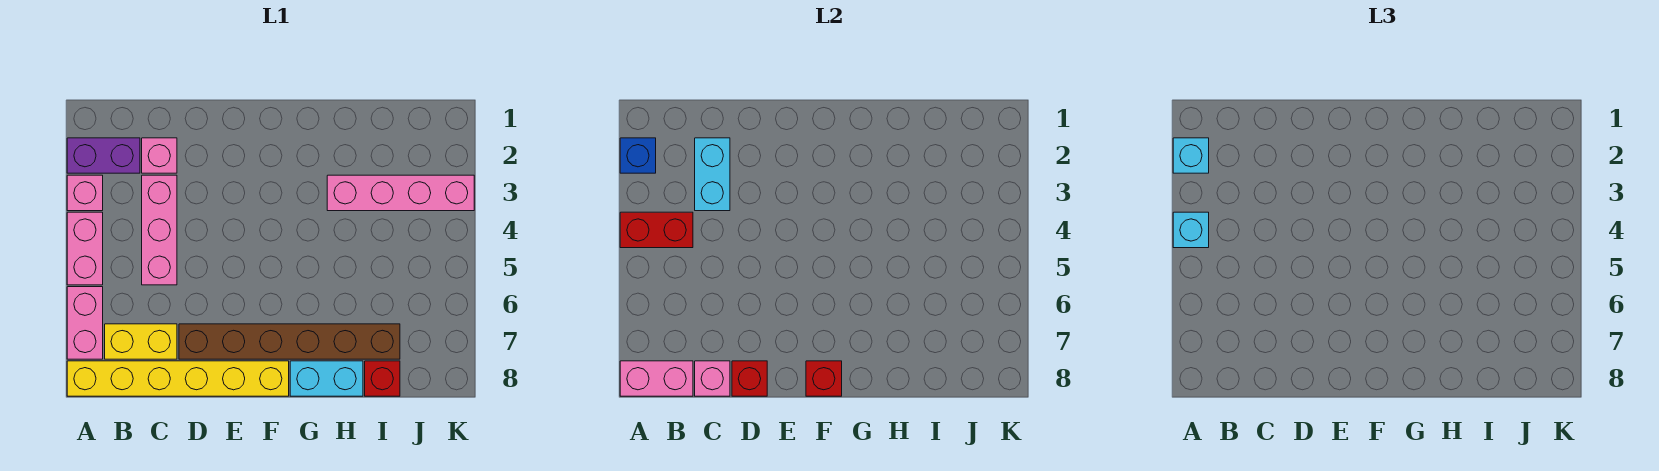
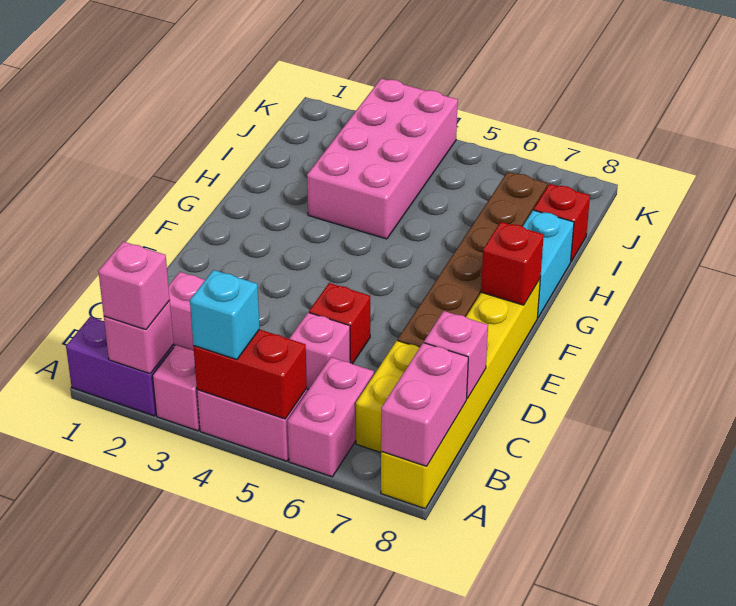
purple brick A2:B2 level 1 -> purple brick A1:A2 level 1
blue brick A2 level 2 -> pink brick A2 level 2
cyan brick A2 level 3 -> pink brick A2 level 3
red brick A4:B4 level 2 -> red brick A4:A5 level 2
pink brick A6:A7 level 1 -> pink brick A6:B6 level 1
cyan brick C2:C3 level 2 -> none
pink brick C3:C5 level 1 -> pink brick C5 level 1
red brick D8 level 2 -> red brick D5 level 1
pink brick H3:K3 level 1 -> pink brick H3:K4 level 1

